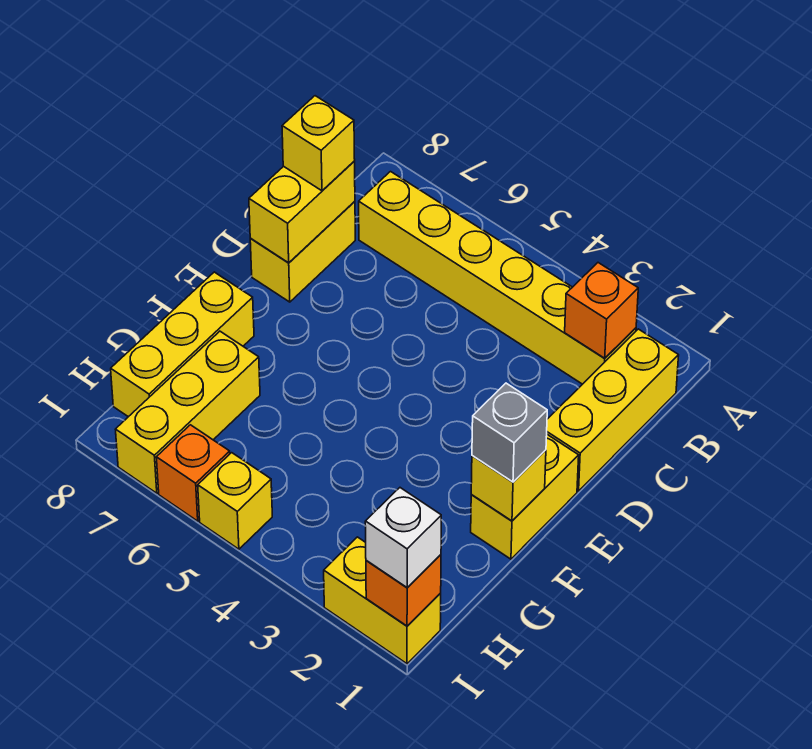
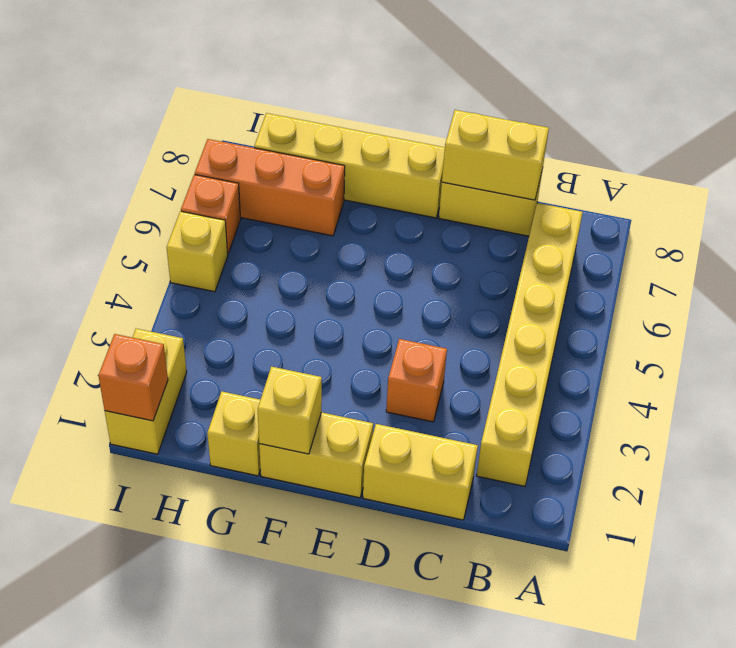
yellow brick B1:D1 level 1 -> yellow brick C1:D1 level 1
orange brick B2 level 2 -> orange brick D3 level 1
yellow brick C8 level 3 -> yellow brick G1 level 1
grey brick F1 level 3 -> none
yellow brick F8:H8 level 1 -> yellow brick E8:H8 level 1
yellow brick G7:I7 level 1 -> orange brick G7:I7 level 1
white brick I1 level 3 -> none

